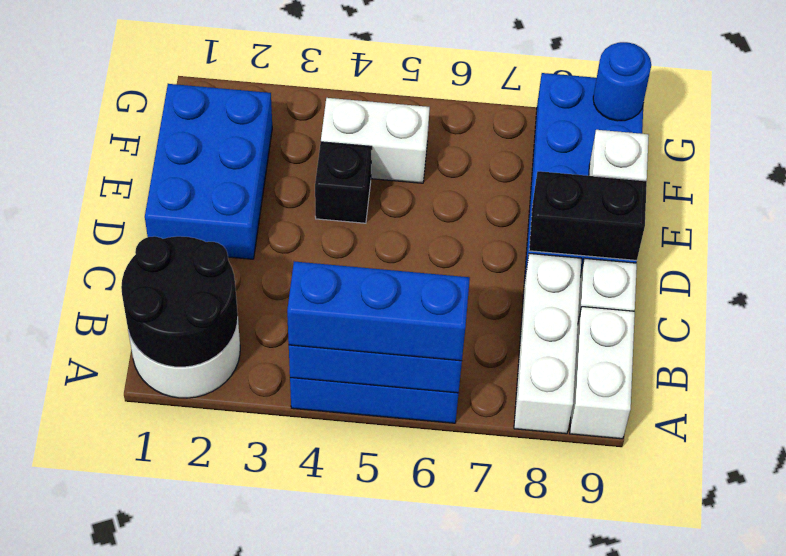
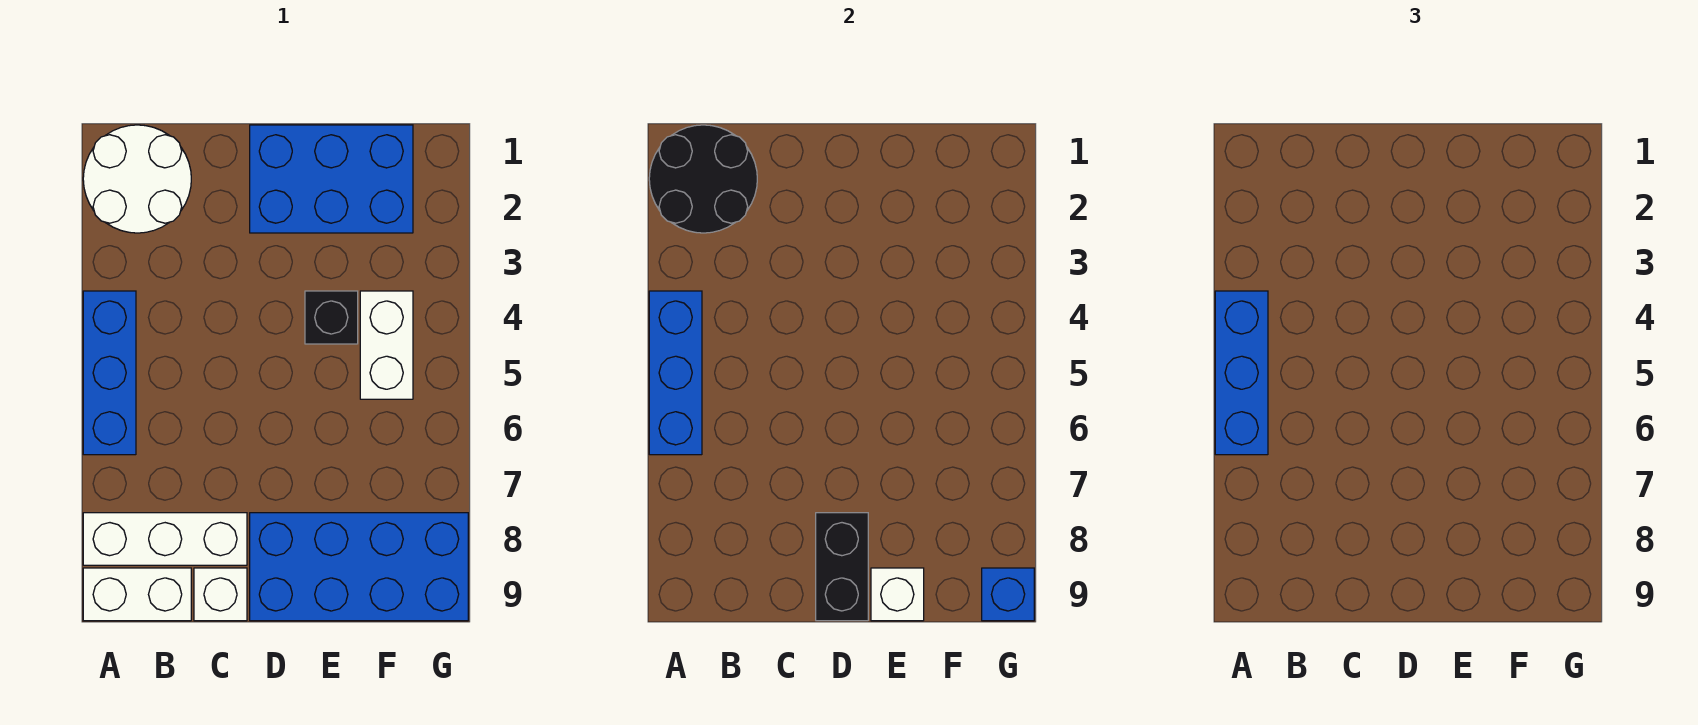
blue round brick G9 level 2 -> blue brick G9 level 2

